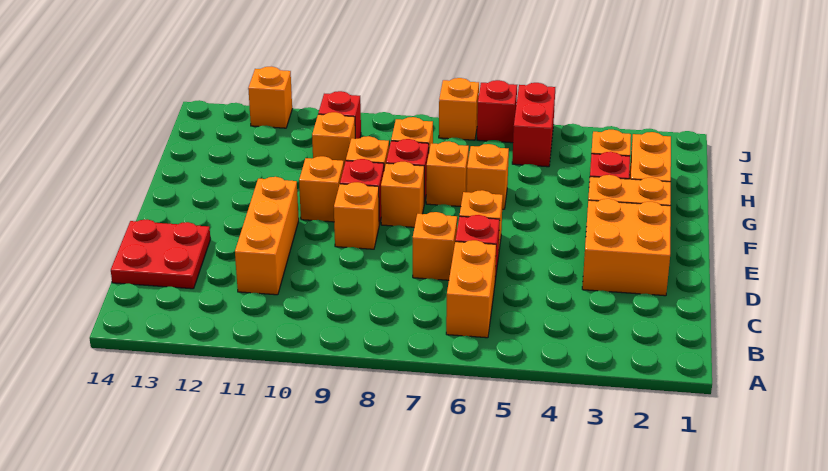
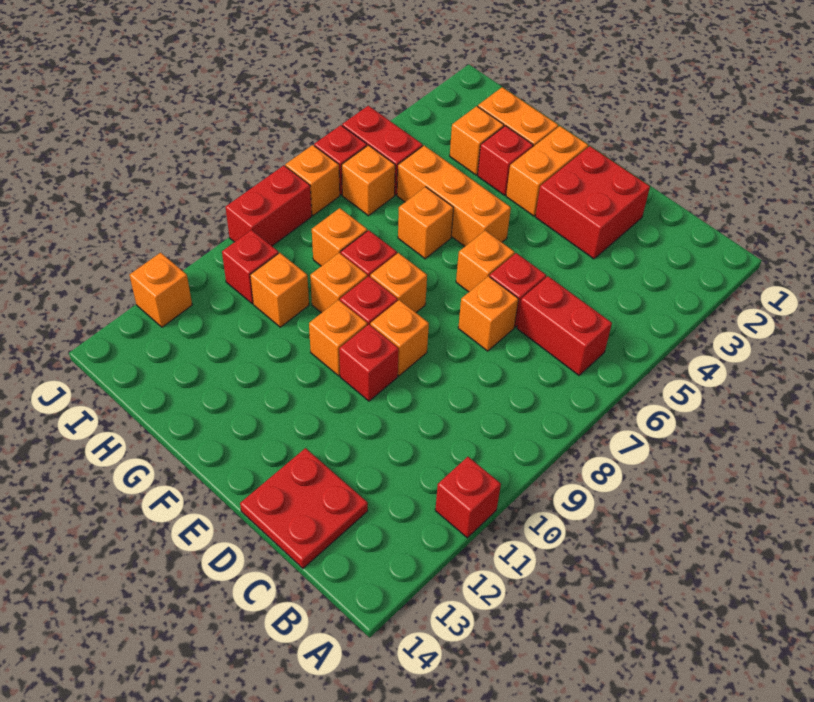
none -> red brick A11 level 1
orange brick B6:C6 level 1 -> red brick B6:C6 level 1
orange brick C11:E11 level 1 -> orange brick F5:H5 level 1
orange brick D2:E3 level 1 -> red brick D2:E3 level 1
none -> red brick E10 level 1
orange brick G7 level 1 -> orange brick I6 level 1
none -> red brick J8:J9 level 1

